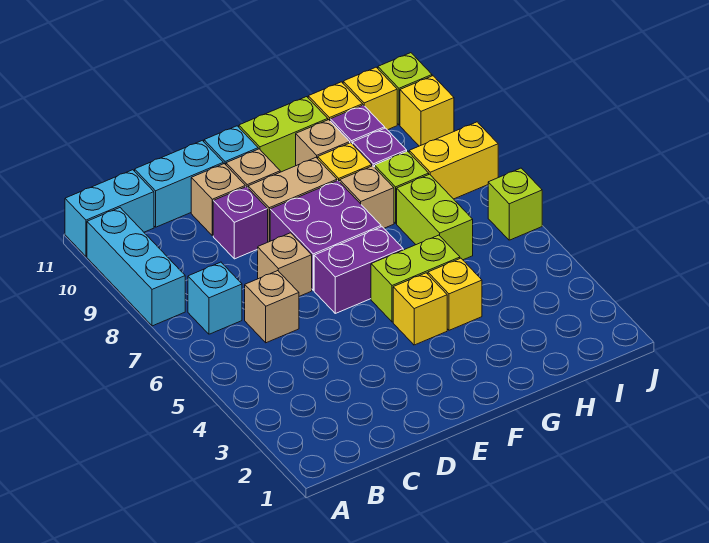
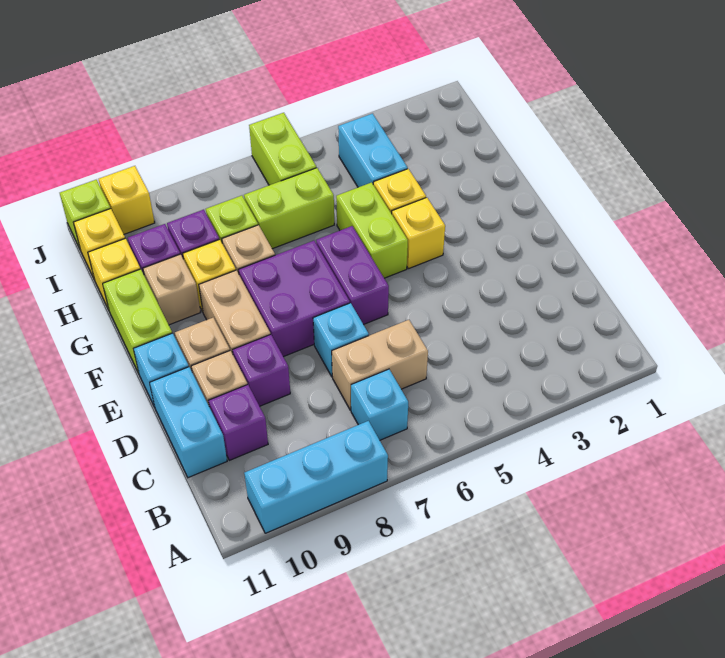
cyan brick A11:B11 level 1 -> cyan brick H4:I4 level 1
tan brick C6 level 1 -> tan brick C6:C7 level 1
none -> purple brick C10 level 1
tan brick D7 level 1 -> cyan brick D7 level 1
yellow brick I8:J8 level 1 -> none
lime brick J6 level 1 -> lime brick I6:J6 level 1

